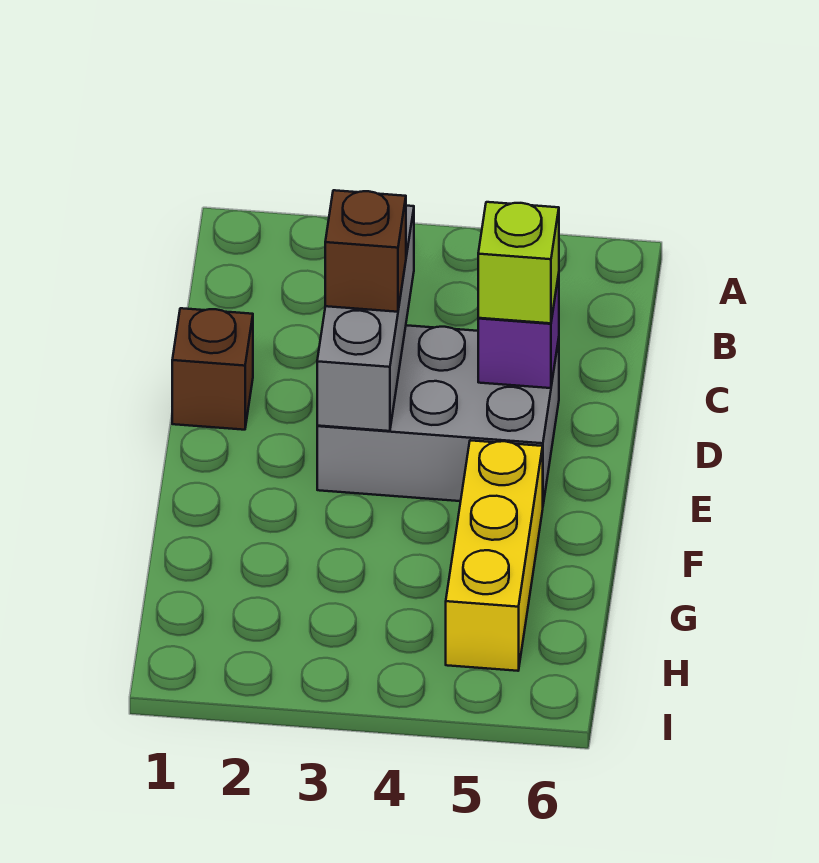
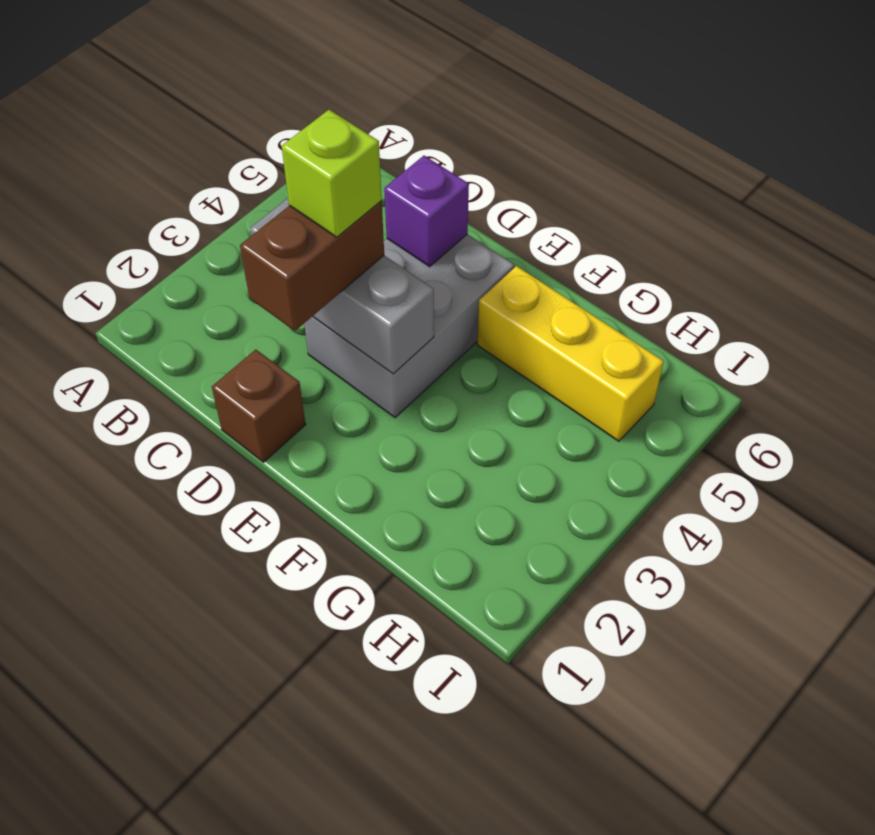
brown brick D3 level 3 -> brown brick D2:D3 level 3
lime brick D5 level 3 -> lime brick D3 level 4

